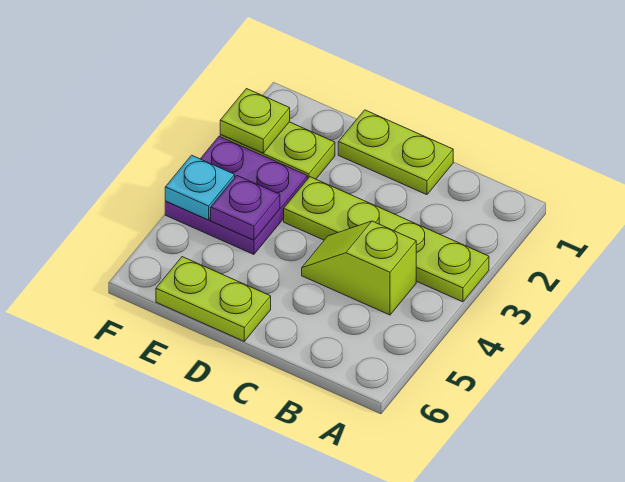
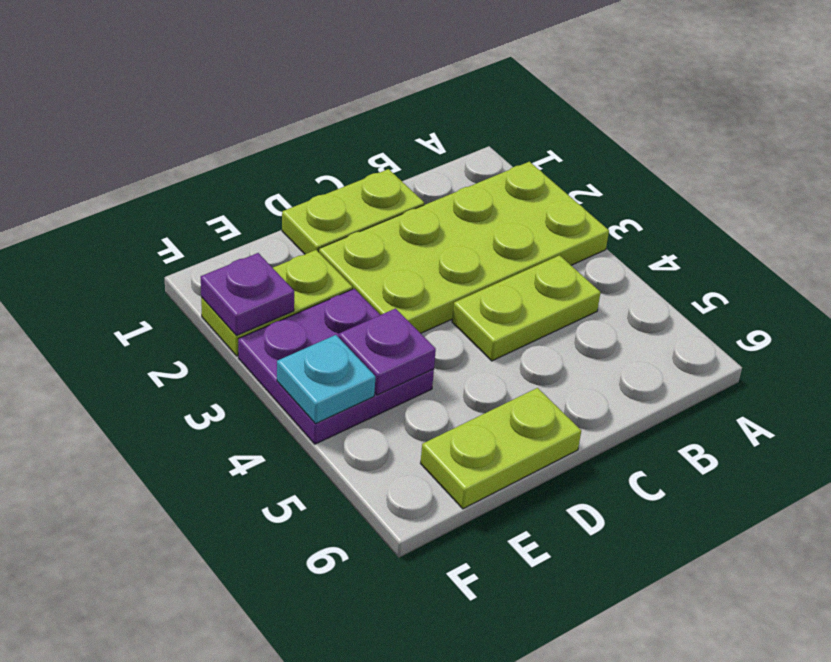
lime plate A3:D3 level 1 -> lime plate A2:D3 level 1
lime slope B4:C4 level 1 top B -> lime plate B4:C4 level 1
lime plate F2 level 2 -> purple plate F2 level 2

